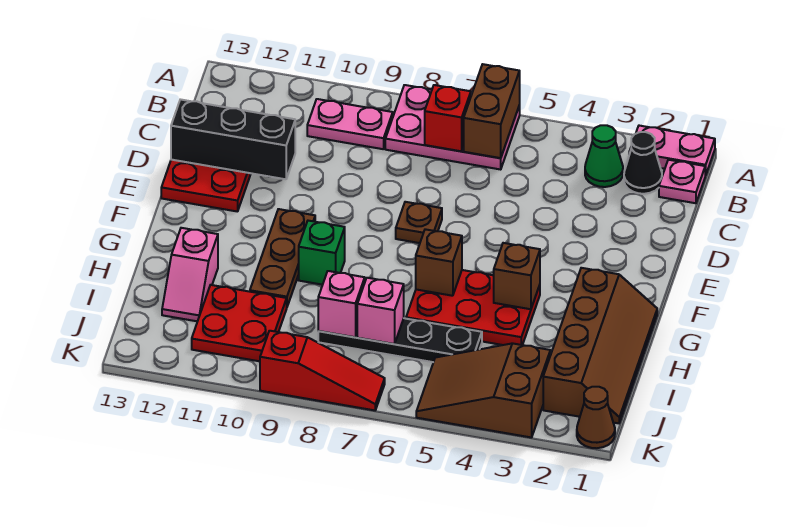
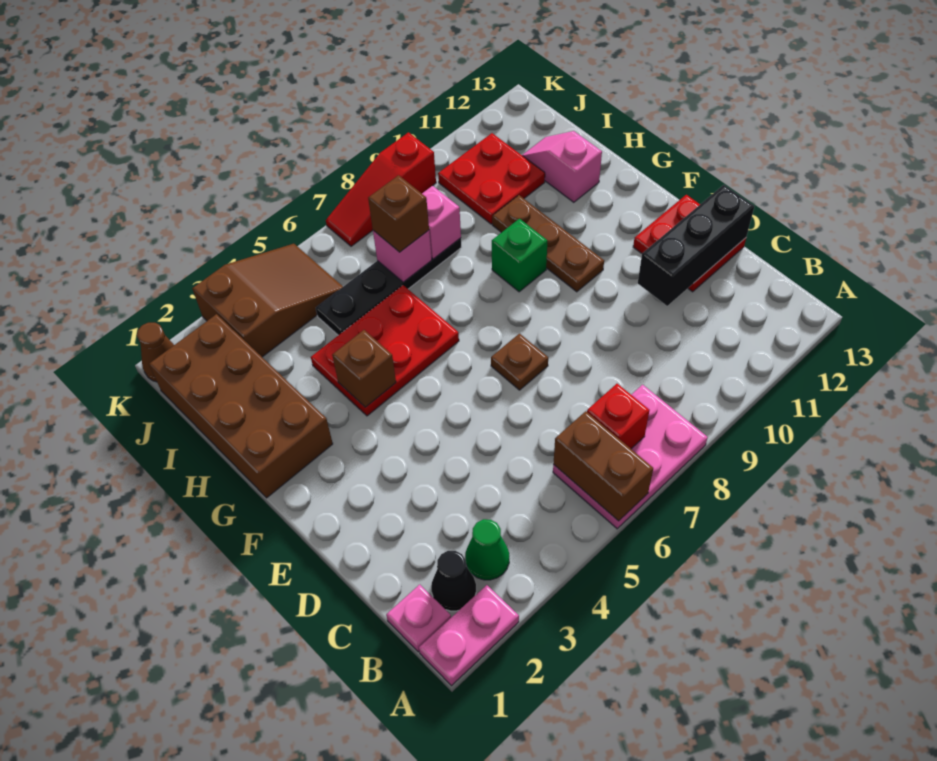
pink plate B9:B10 level 1 -> none
brown slope G1:J2 level 1 top 2 -> brown brick G1:J2 level 1
brown brick G6 level 2 -> brown brick I7 level 3

